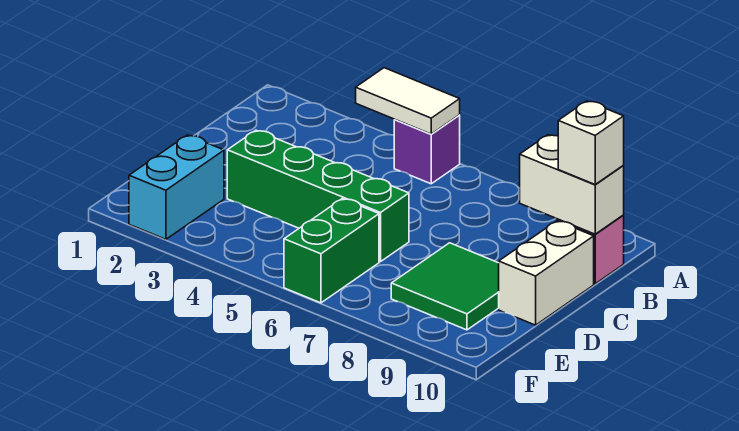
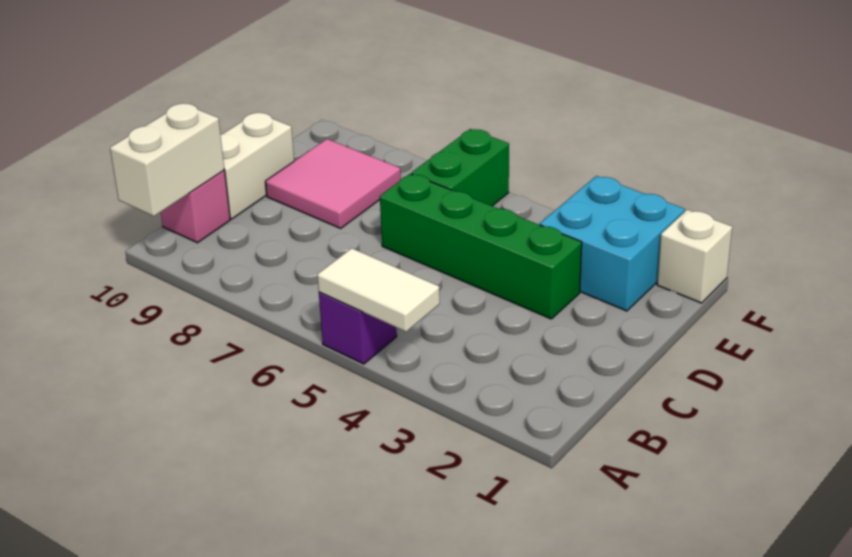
white brick B9:B10 level 2 -> white brick A10:B10 level 2
white brick B10 level 3 -> white brick F1 level 1
green tile D8:E9 level 1 -> pink tile D8:E9 level 1
cyan brick E2:F2 level 1 -> cyan brick E2:F3 level 1

